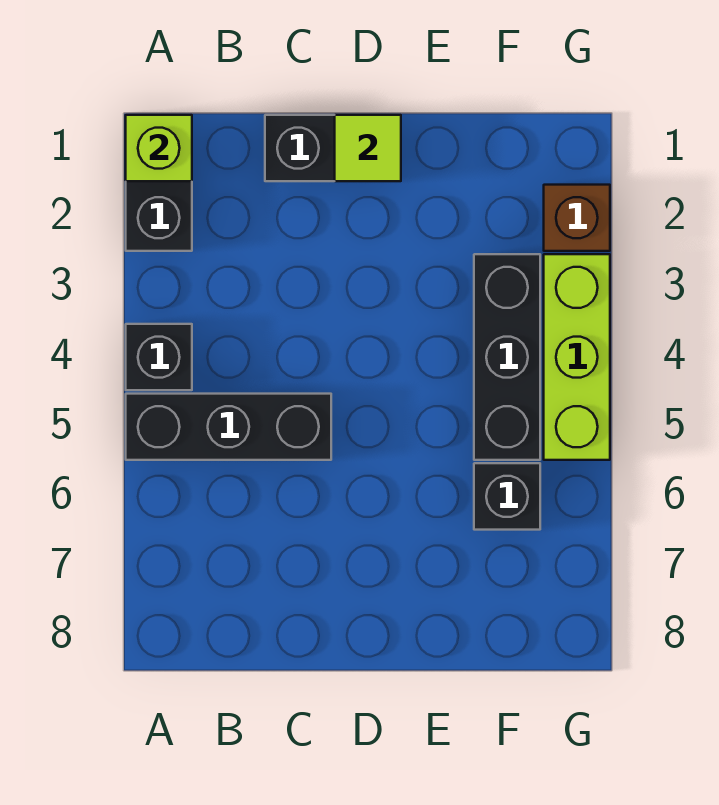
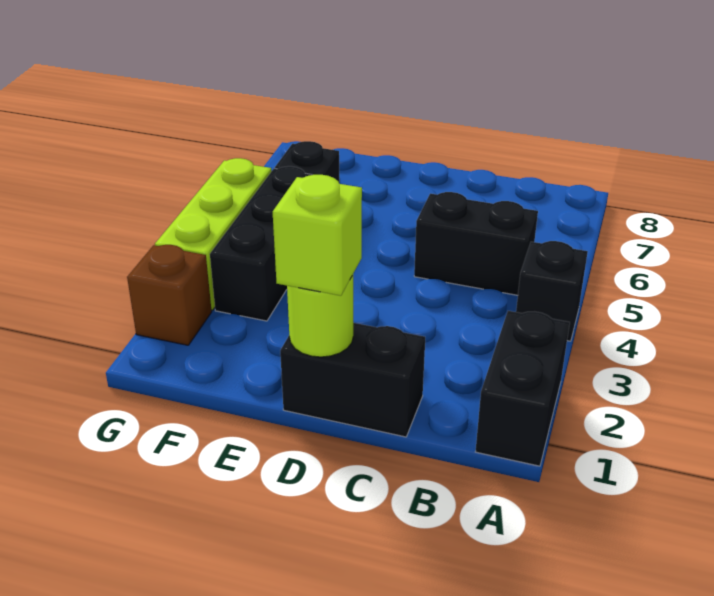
lime brick A1 level 2 -> lime brick D1 level 3
black brick A5:C5 level 1 -> black brick B5:C5 level 1
lime tile D1 level 2 -> lime round brick D1 level 2

